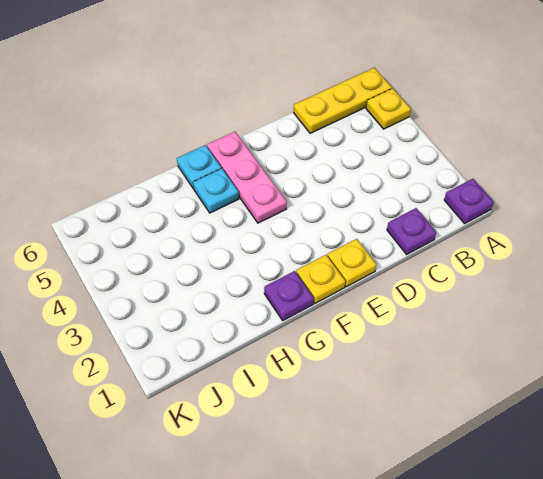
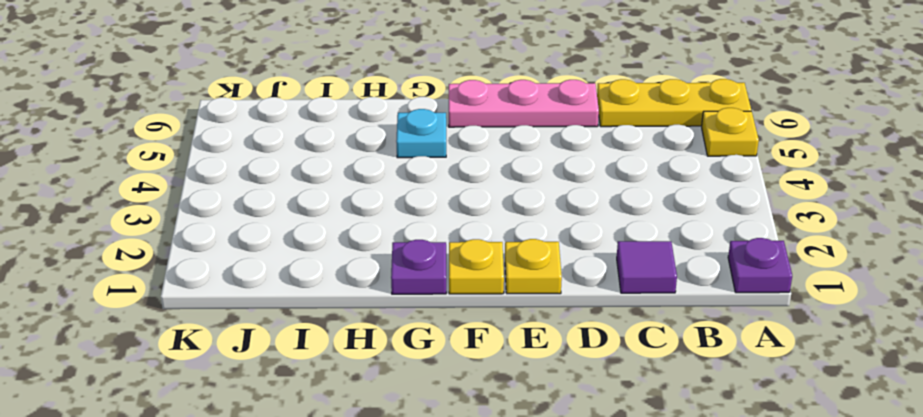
purple plate C1 level 1 -> purple tile C1 level 1
pink plate F4:F6 level 1 -> pink plate D6:F6 level 1
cyan plate G6 level 1 -> none

